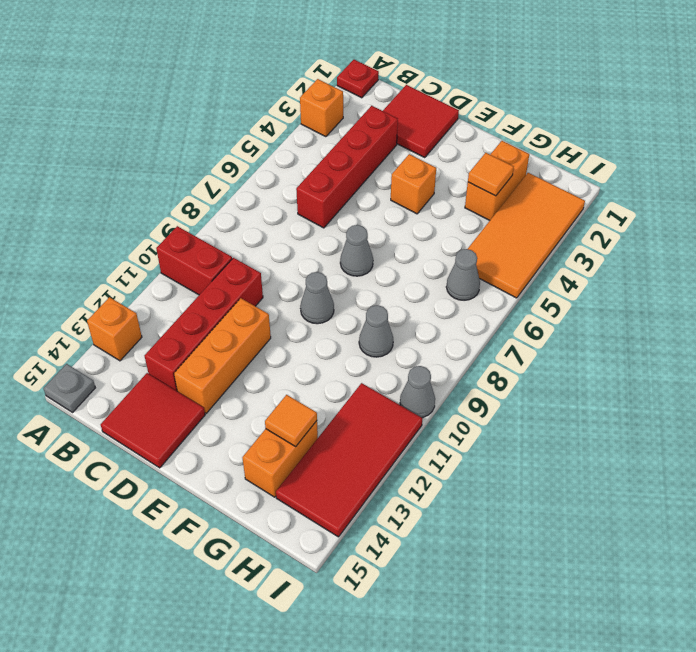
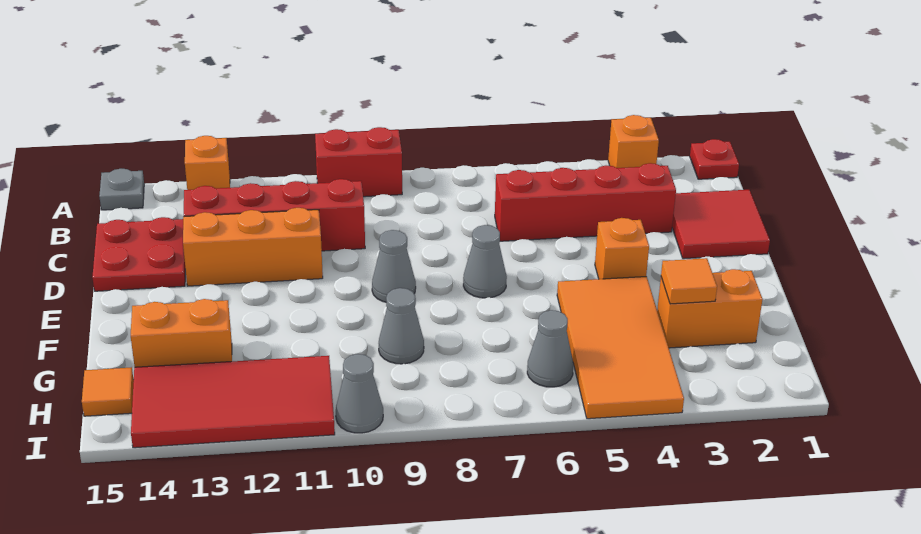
red brick A10:B10 level 1 -> red brick A9:A10 level 1
red tile C14:D15 level 1 -> red plate C14:D15 level 1
orange tile G13 level 2 -> orange tile H15 level 1
orange tile H2:I5 level 1 -> orange tile F4:I5 level 1

